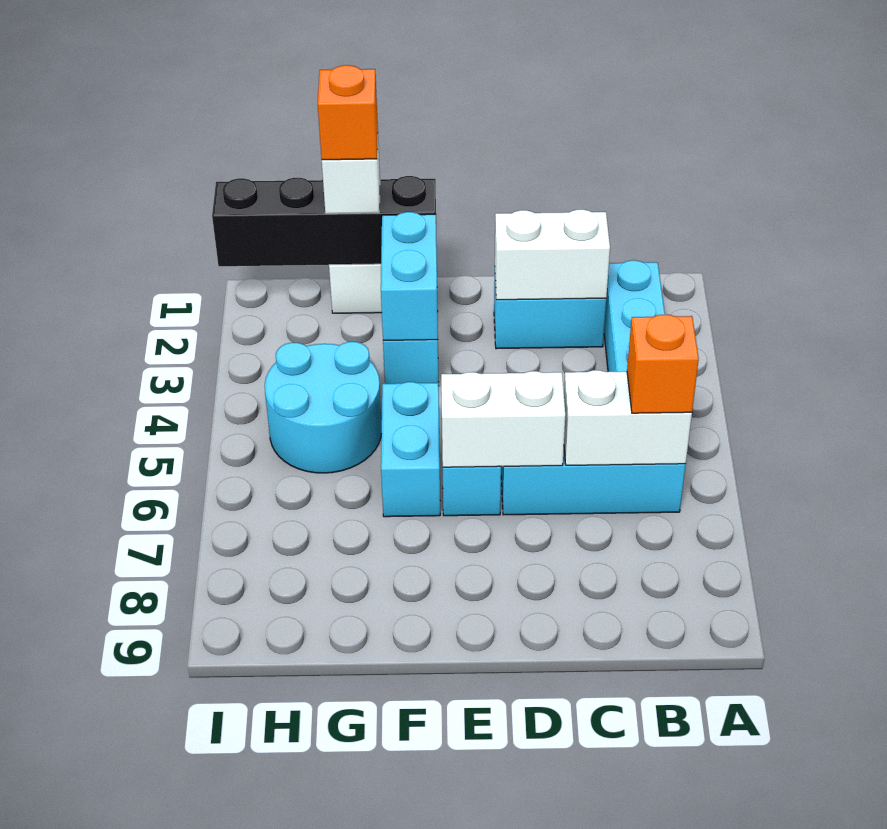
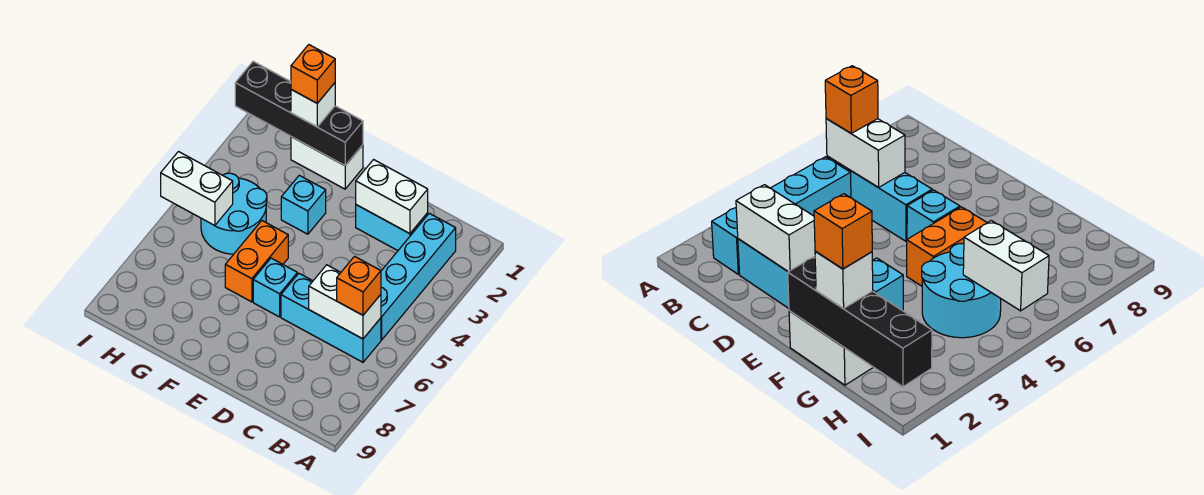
white brick D6:E6 level 2 -> white brick H5:I5 level 2
cyan brick F2:F3 level 2 -> none
cyan brick F5:F6 level 1 -> orange brick F5:F6 level 1

